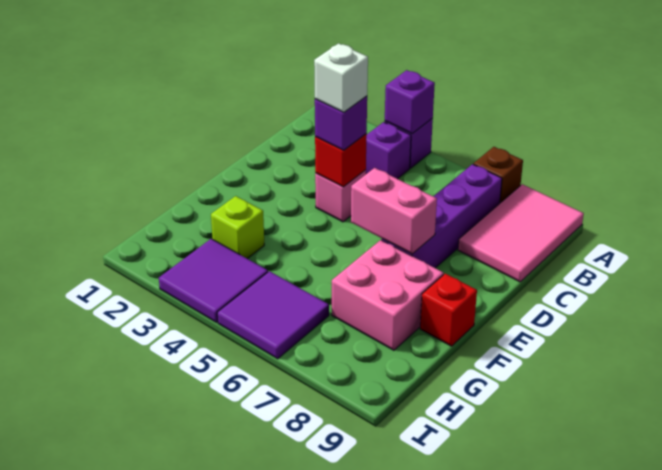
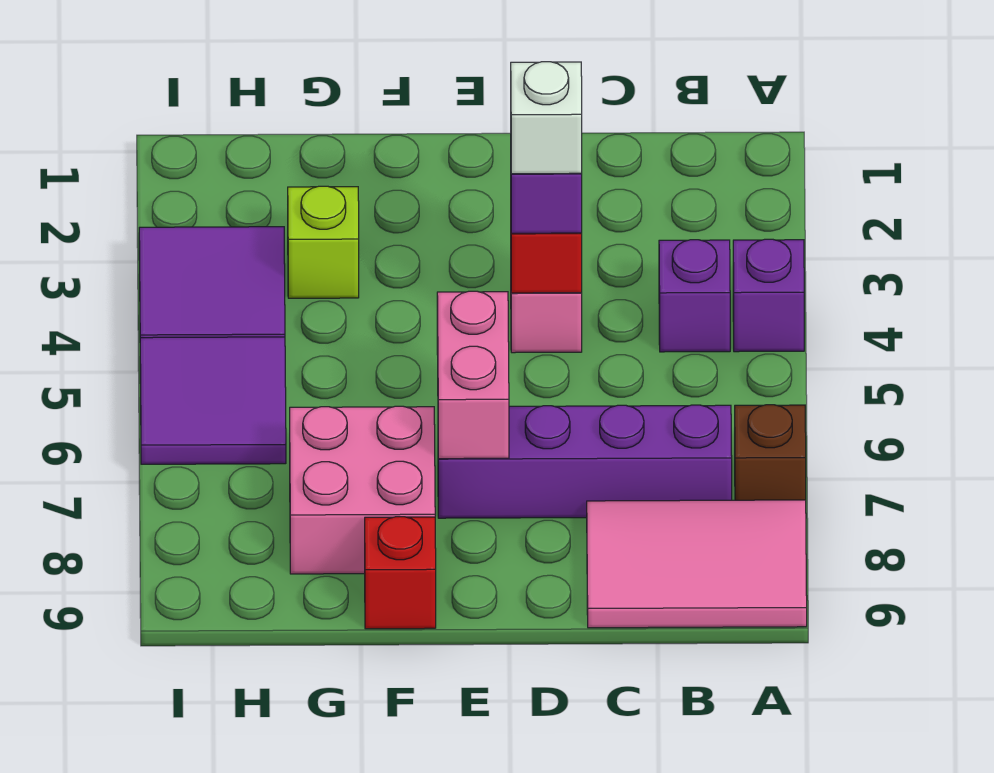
purple brick A4 level 2 -> none

